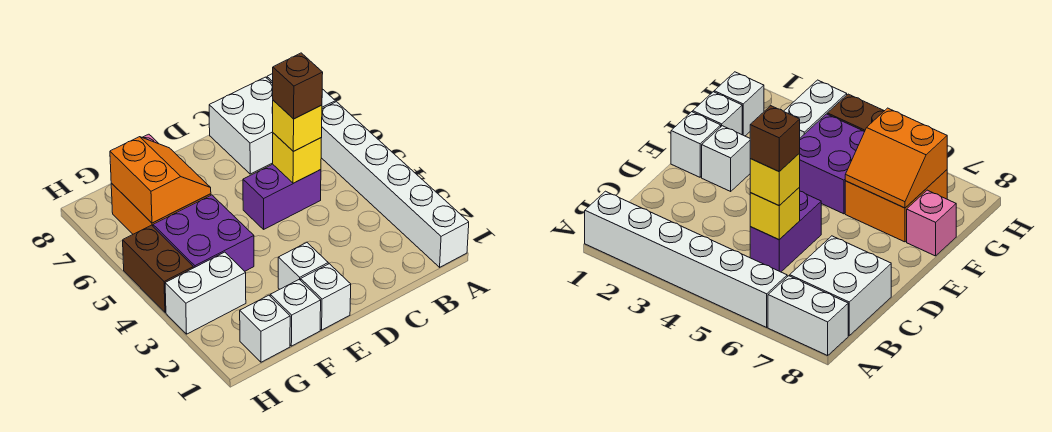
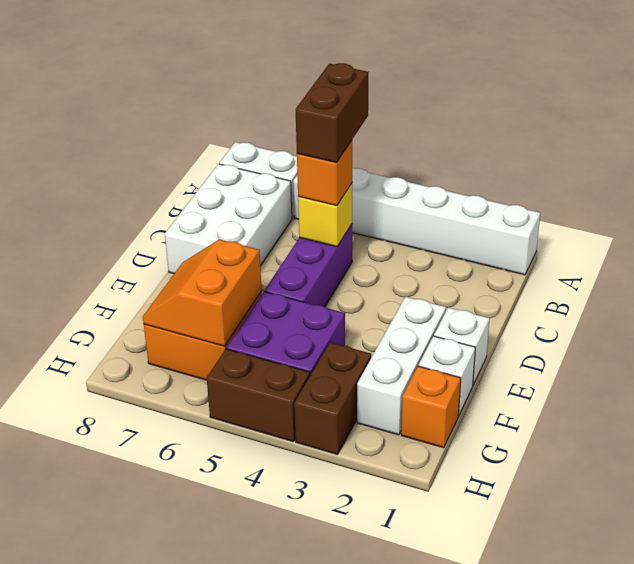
white brick B7:C8 level 1 -> white brick B7:D8 level 1
purple brick C5:D5 level 1 -> purple brick C5:E5 level 1
yellow brick C5 level 3 -> orange brick C5 level 3
brown brick C5 level 4 -> brown brick B5:C5 level 4
white brick E2 level 1 -> white brick E2:G2 level 1
orange slope F6:G7 level 2 top G -> orange slope F6:G7 level 2 top 6
pink brick F8 level 1 -> none
white brick G1 level 1 -> orange brick G1 level 1
white brick G3:H3 level 1 -> brown brick G3:H3 level 1

